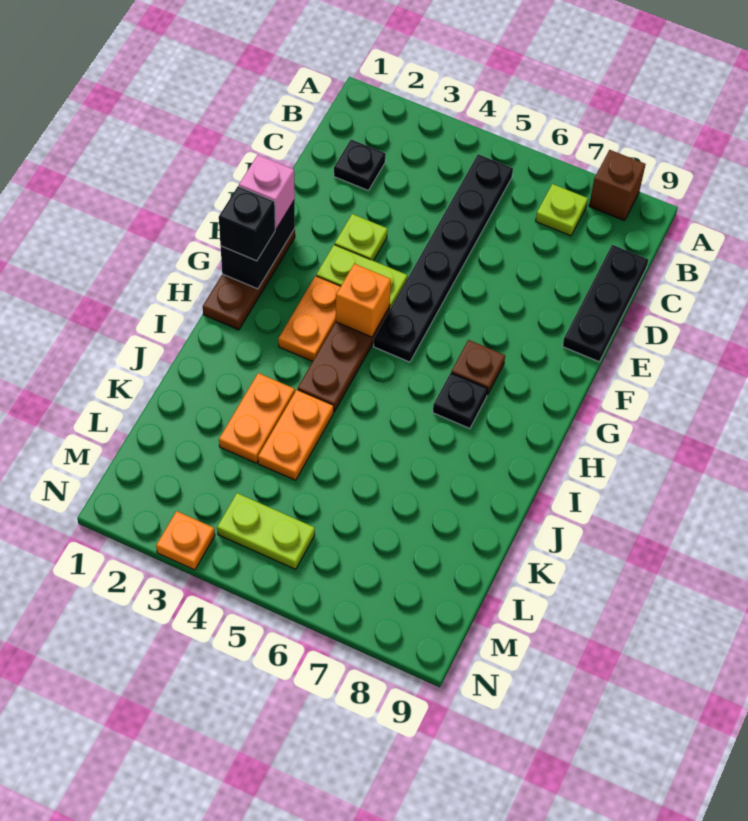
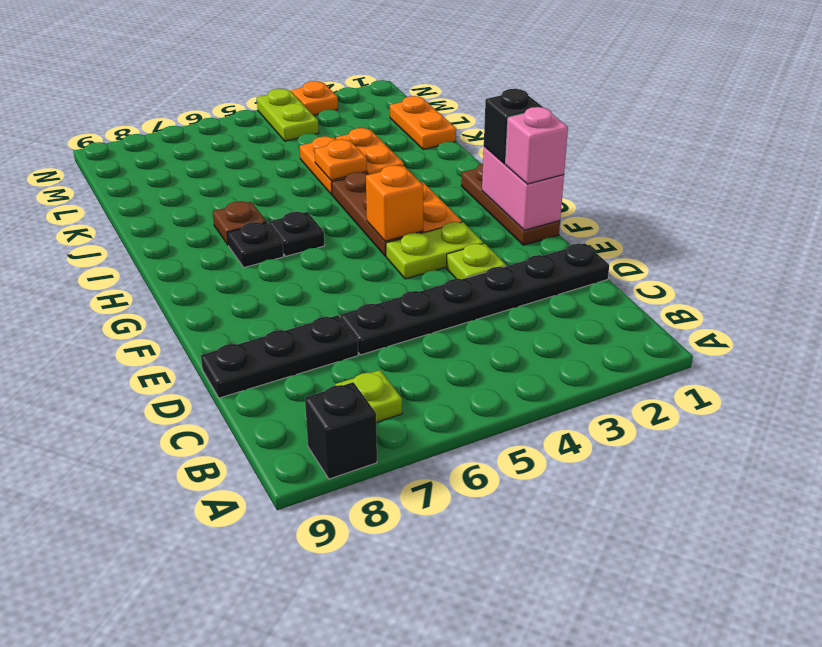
brown brick A8 level 1 -> black brick A8 level 1
black plate B5:G5 level 1 -> black plate D1:D6 level 1
black plate C2 level 1 -> black plate H6 level 1
black plate C9:E9 level 1 -> black plate D7:D9 level 1
black brick F1:G1 level 2 -> pink brick F1:G1 level 2
brown plate G7 level 1 -> brown plate I7 level 1
none -> orange plate J4 level 2
none -> orange plate K1:L1 level 1
lime plate M4:M5 level 1 -> lime plate M4:N4 level 1

